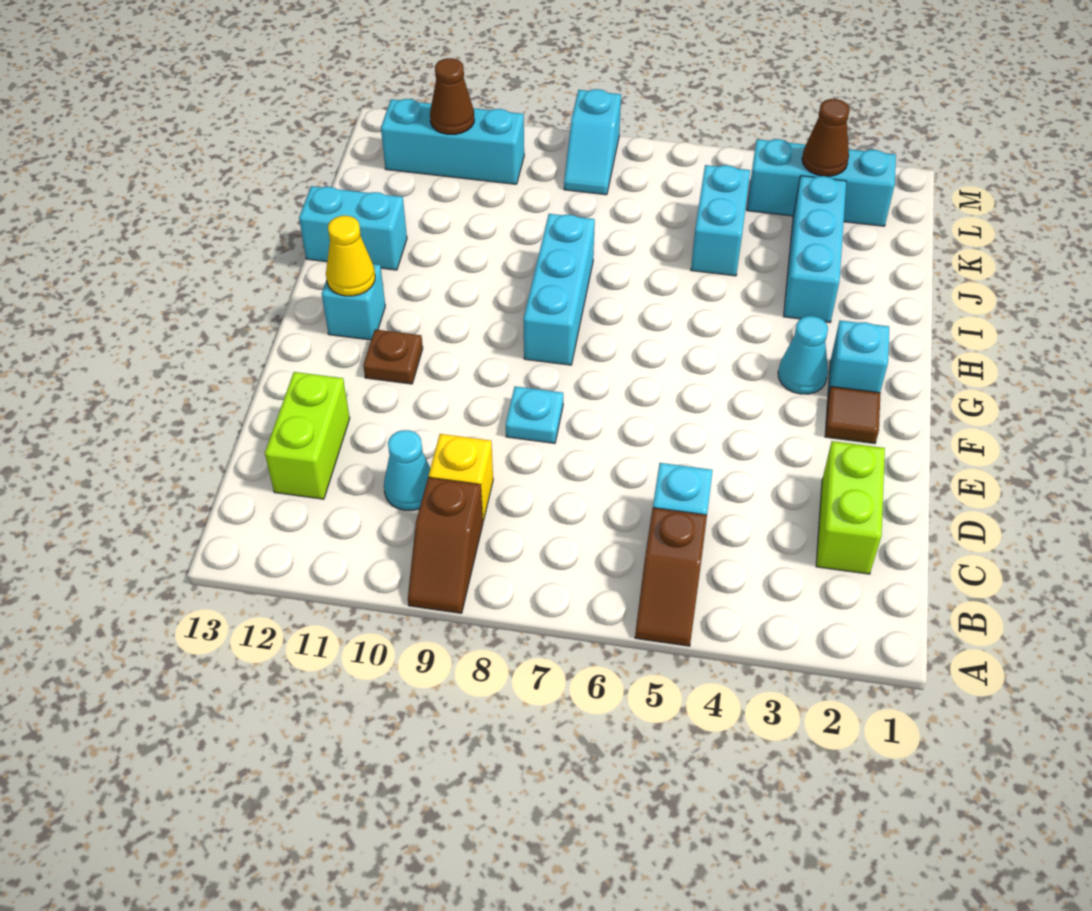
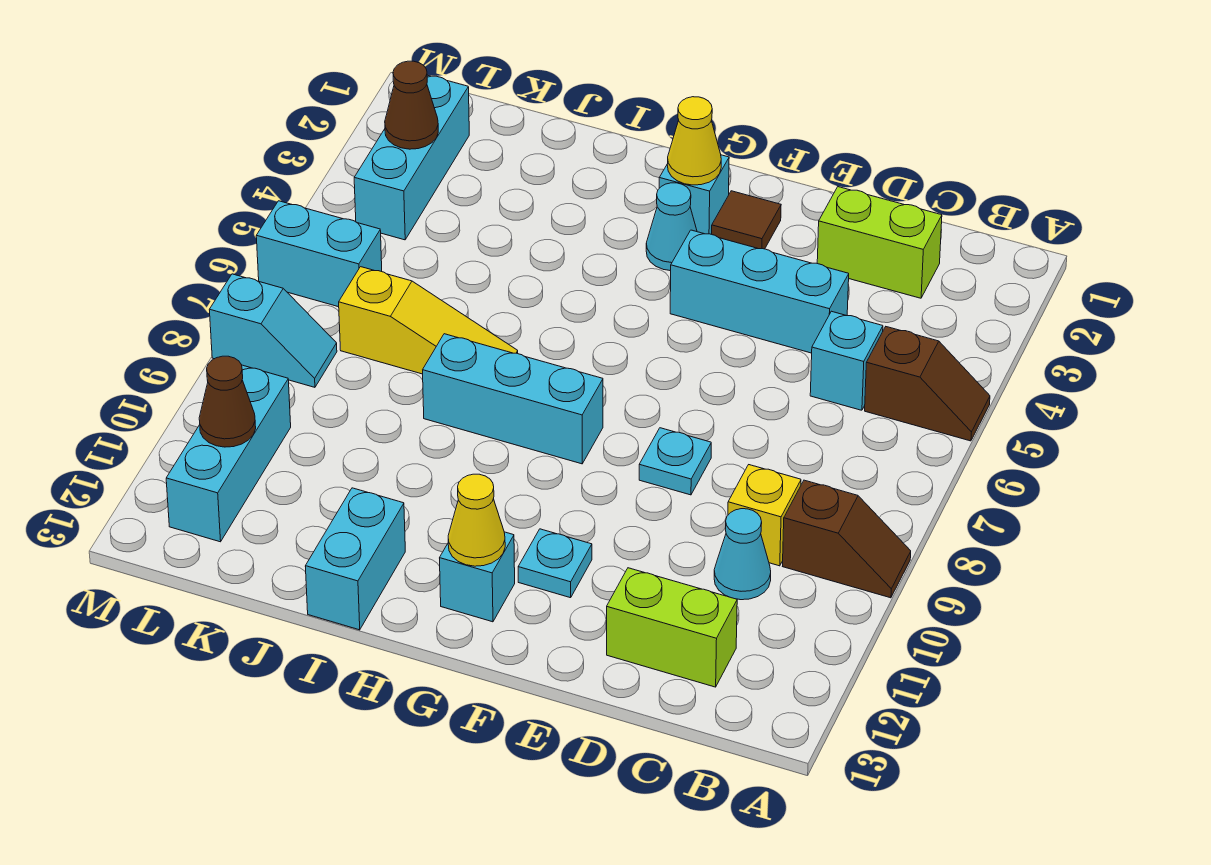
brown plate F11 level 1 -> cyan plate F11 level 1
none -> yellow cone G2 level 2
cyan brick I3:K3 level 1 -> cyan brick D4:F4 level 1
none -> yellow slope I7:K7 level 1 top K
cyan brick J5:K5 level 1 -> cyan brick L6:M6 level 1

